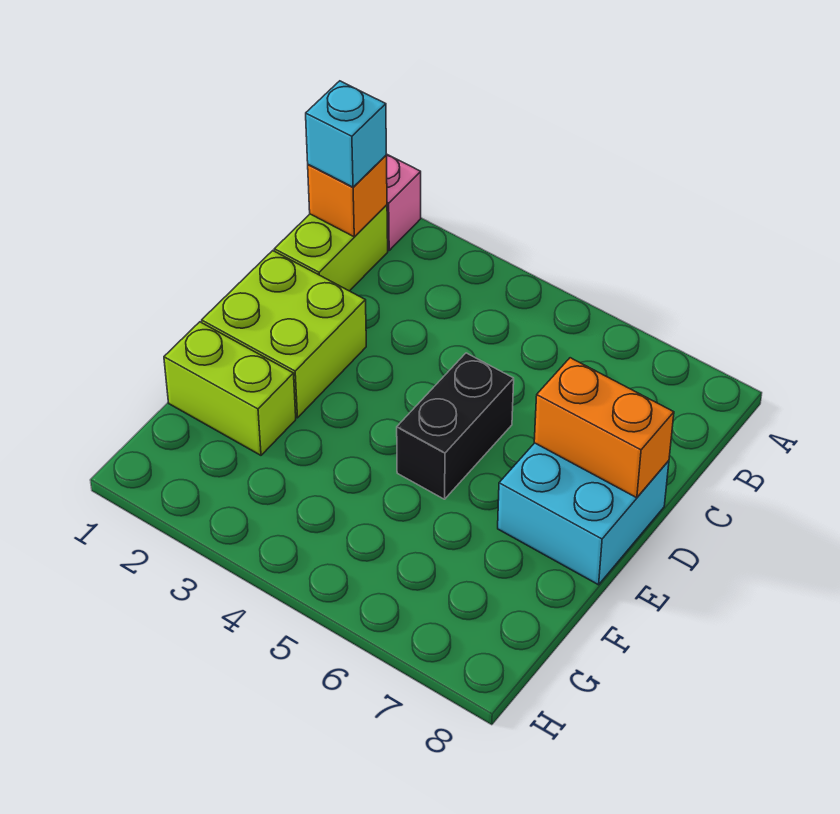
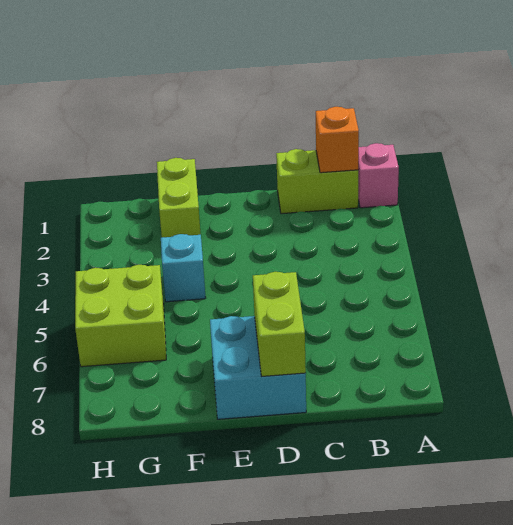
cyan brick B1 level 3 -> cyan brick F4 level 1
lime brick D1:E2 level 1 -> lime brick G5:H6 level 1
black brick D5:E5 level 1 -> none
orange brick D7:D8 level 2 -> lime brick D7:D8 level 2

